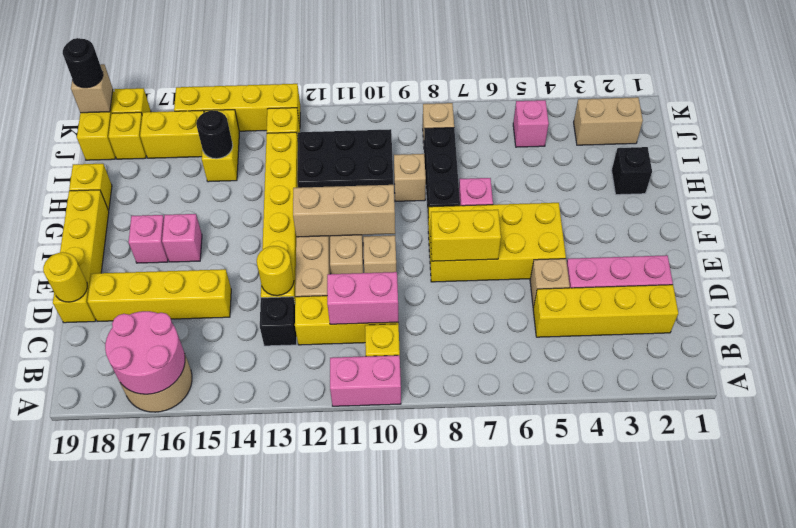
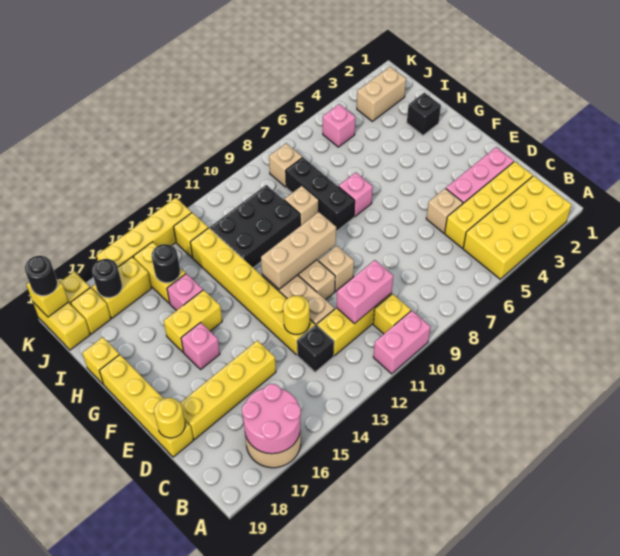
yellow brick E5:F8 level 1 -> yellow brick A2:B5 level 1
yellow brick E7:E8 level 2 -> yellow brick G15:G16 level 1
pink brick F17 level 1 -> pink brick H15 level 1
none -> black round brick J17 level 2
tan brick K19 level 2 -> yellow brick K19 level 2

